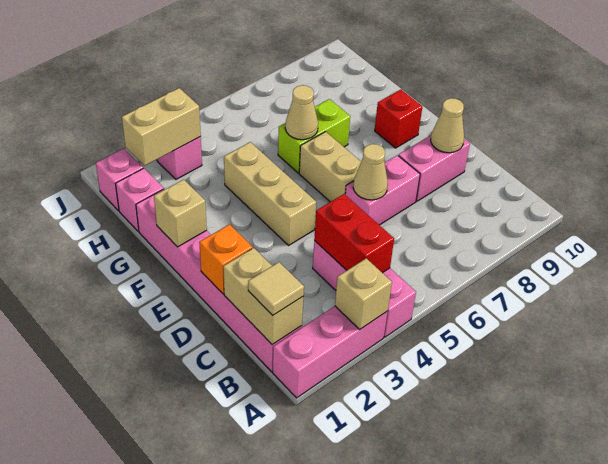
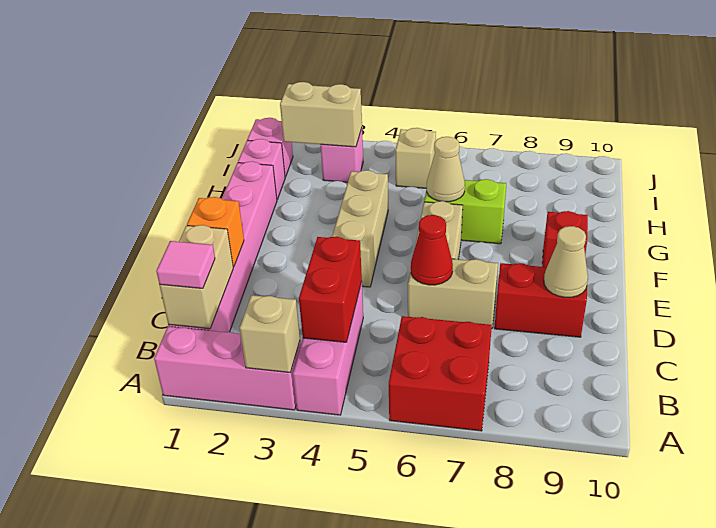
none -> red brick A6:B7 level 1
tan tile B1 level 3 -> pink tile B1 level 3
pink brick D6:D7 level 1 -> tan brick D6:D7 level 1
tan cone D6 level 2 -> red cone D6 level 2
pink brick D8:D9 level 1 -> red brick D8:D9 level 1
tan brick F1 level 2 -> tan brick I5 level 1

